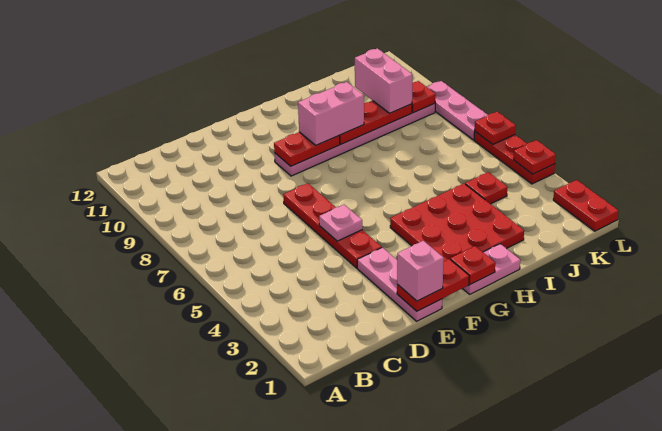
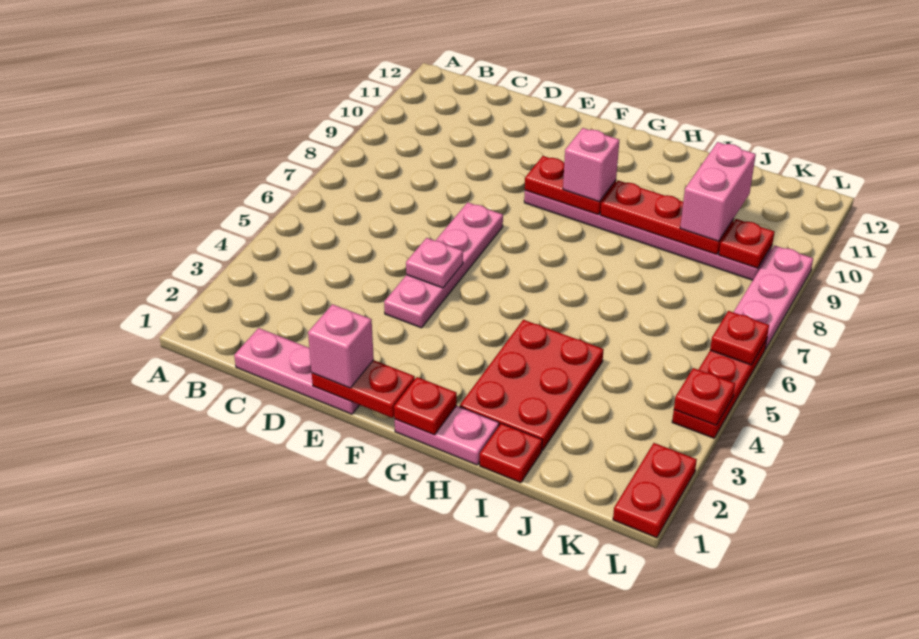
pink plate E1:E3 level 1 -> pink plate C1:E1 level 1
red plate E4:E7 level 1 -> pink plate E4:E7 level 1
red plate G2:I4 level 1 -> red plate H2:I4 level 1
pink brick G9:H9 level 3 -> pink brick G9 level 3
red plate J4 level 1 -> red plate I1 level 1

